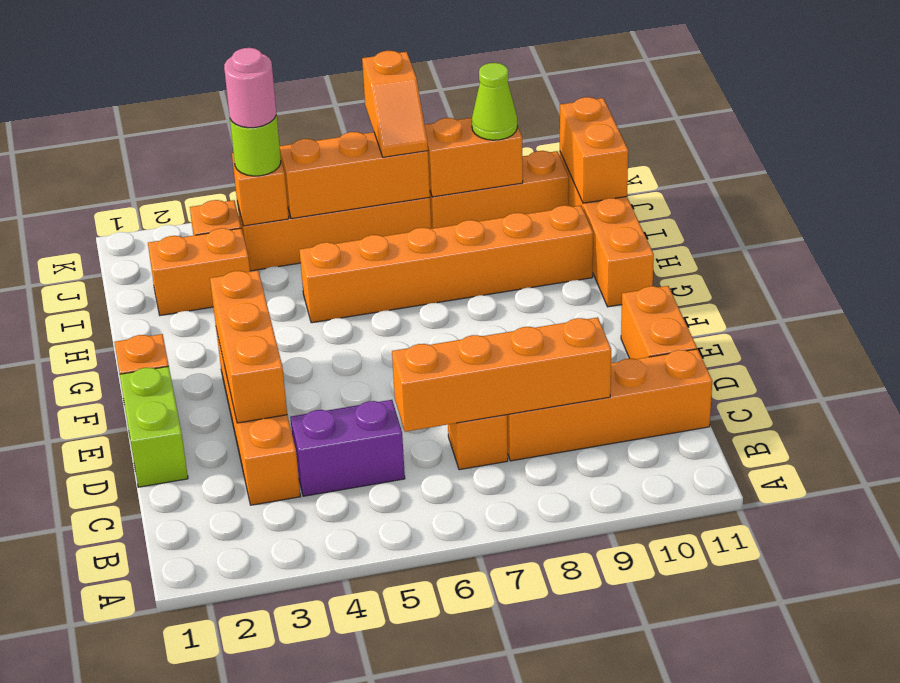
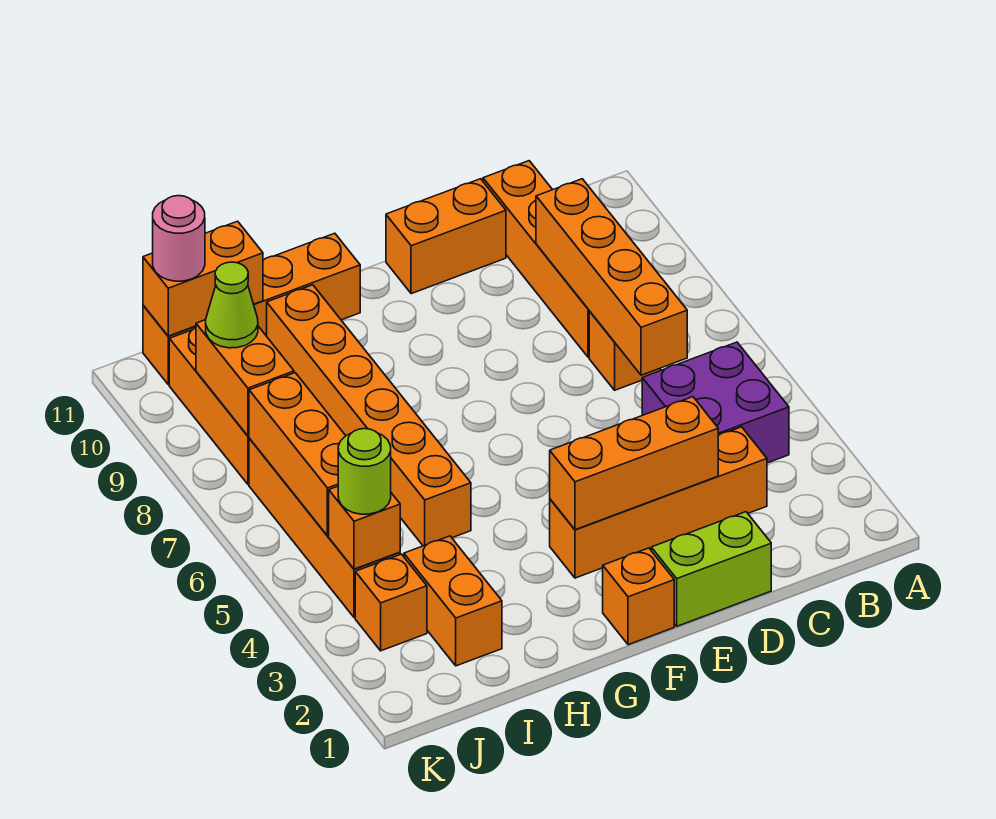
purple brick C4:C5 level 1 -> purple brick B4:C5 level 1
pink round brick J4 level 4 -> pink round brick J11 level 3
orange slope J7:K7 level 3 top K -> none

